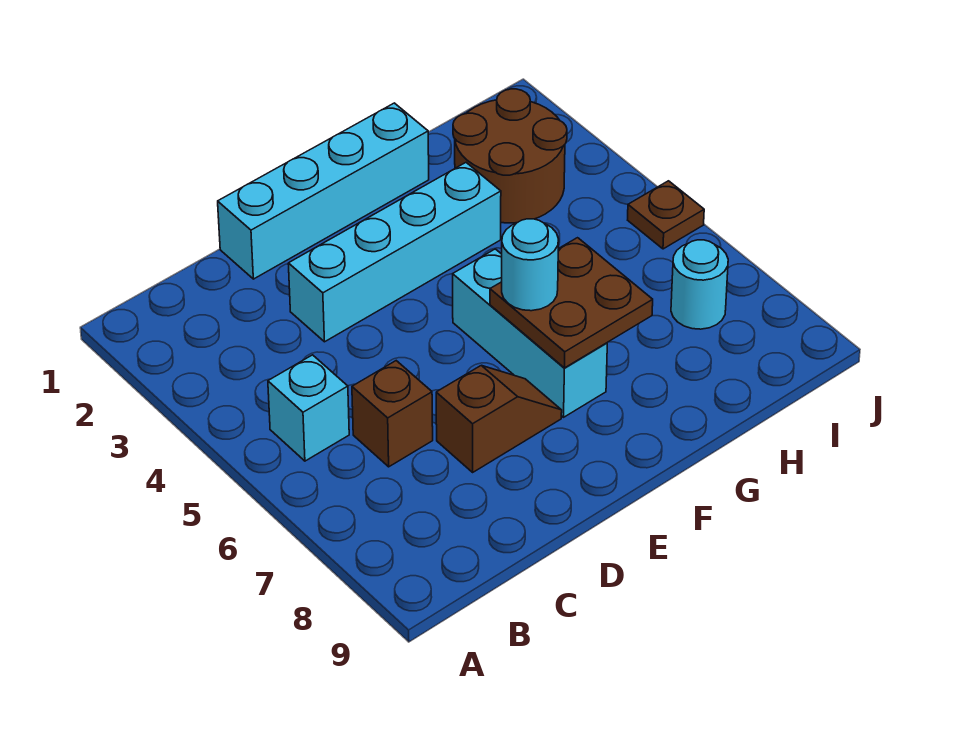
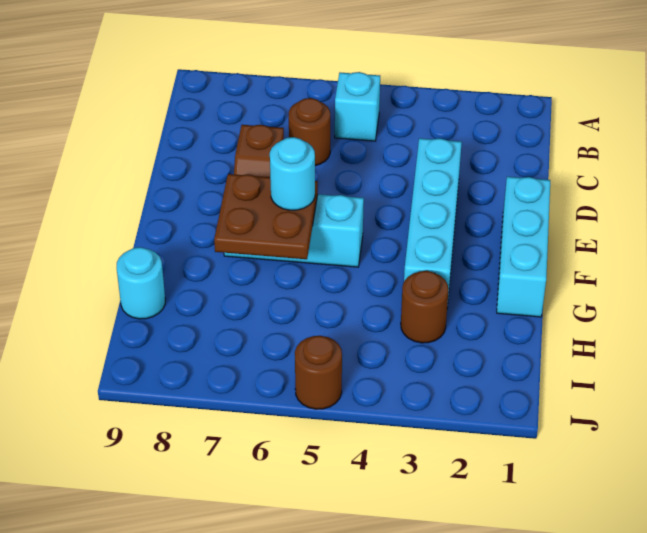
brown brick C6 level 1 -> brown round brick C6 level 1
cyan brick D1:G1 level 1 -> cyan brick E1:G1 level 1
brown round brick H2:I3 level 1 -> brown round brick H3 level 1
cyan round brick I7 level 1 -> cyan round brick H9 level 1
brown plate J5 level 1 -> brown round brick J5 level 1

